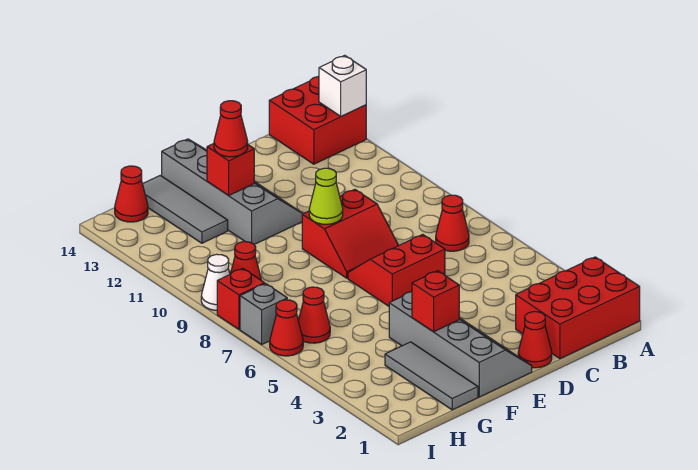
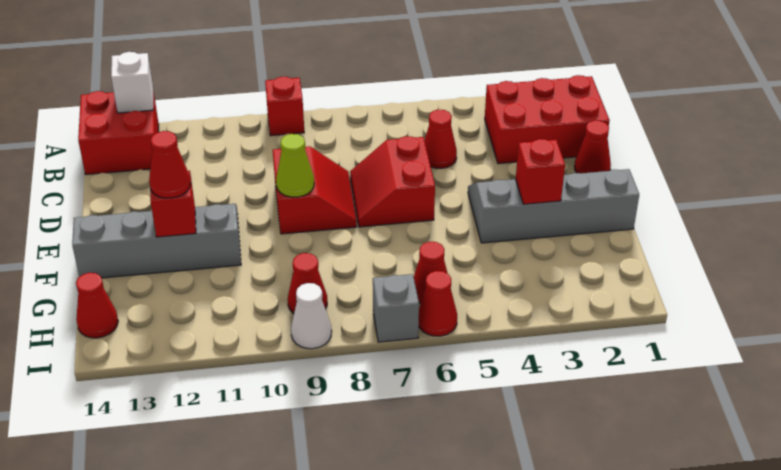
red brick A1:C2 level 1 -> red brick B1:C3 level 1
red cone B7 level 1 -> red cone C5 level 1
grey tile G1:G3 level 1 -> none
grey tile G12:G14 level 1 -> none
red brick I8 level 1 -> red brick A9 level 1

